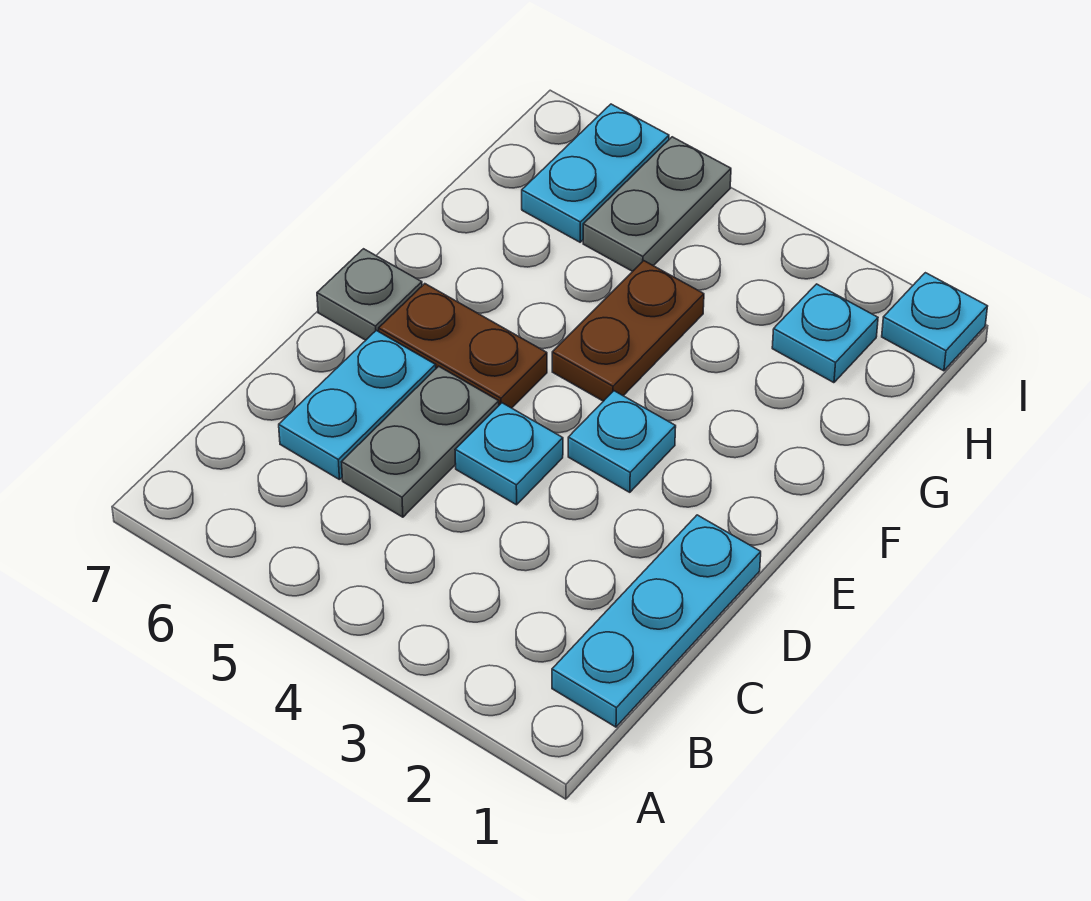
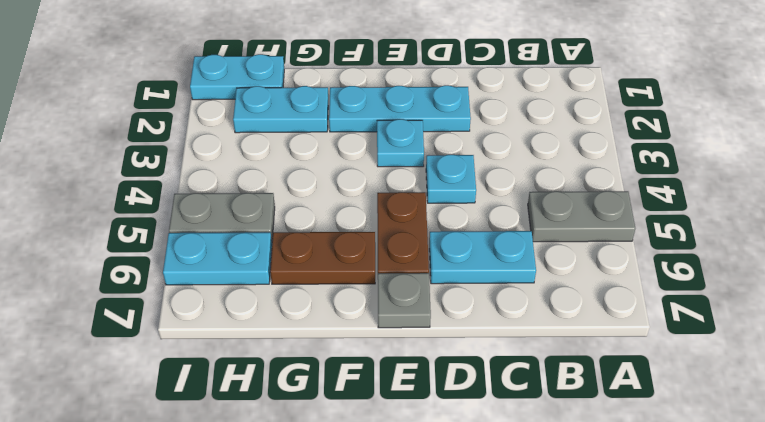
cyan plate B1:D1 level 1 -> cyan plate D2:F2 level 1
grey plate C5:D5 level 1 -> grey plate A5:B5 level 1
brown plate F4:G4 level 1 -> brown plate F6:G6 level 1
cyan plate H2 level 1 -> cyan plate G2:H2 level 1
cyan plate I1 level 1 -> cyan plate H1:I1 level 1

